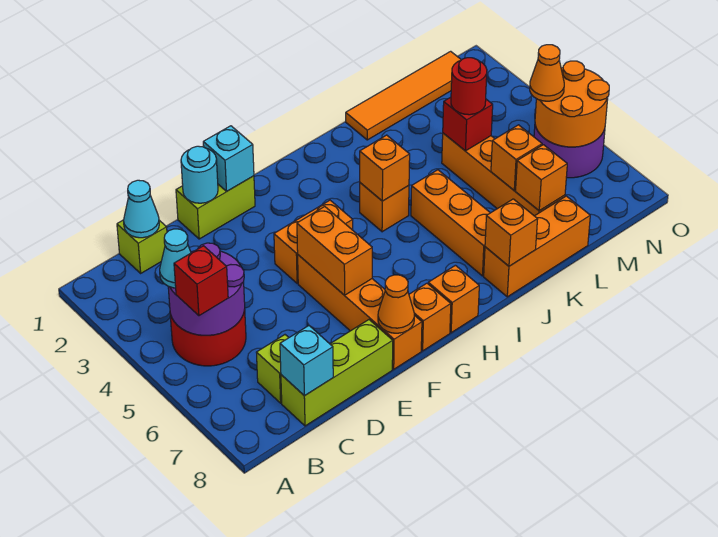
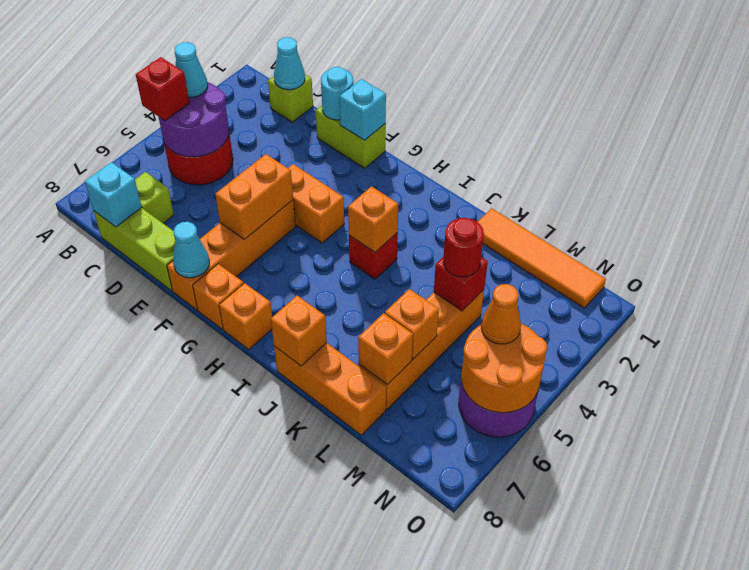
orange cone F8 level 2 -> cyan cone F8 level 2
orange brick I4 level 1 -> red brick I4 level 1
orange brick J5:J7 level 1 -> none

